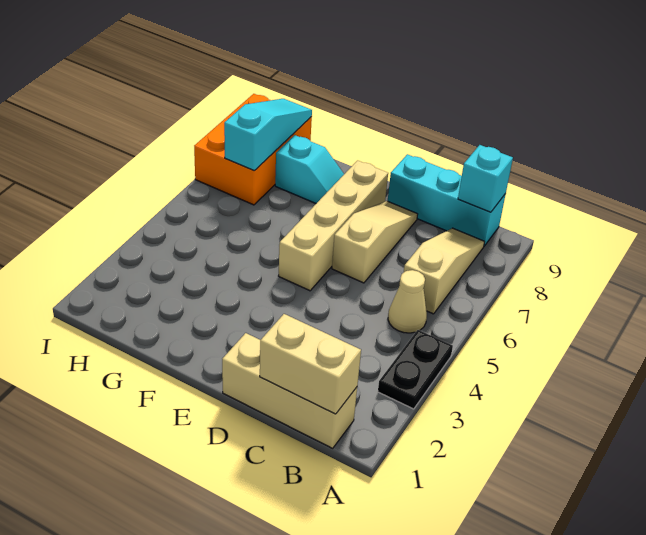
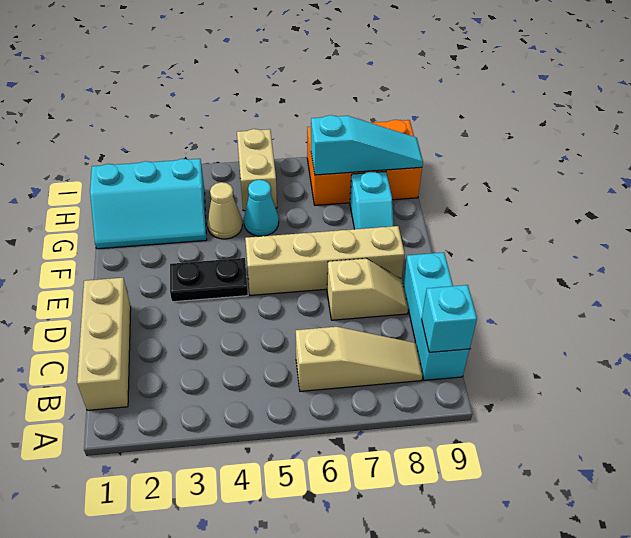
black plate A3:A4 level 1 -> black plate E3:E4 level 1
tan brick B1:C1 level 2 -> tan brick H5:I5 level 1
tan cone B5 level 1 -> tan cone G4 level 1
tan slope D6:D8 level 1 top 6 -> tan slope D7:D8 level 1 top 7
none -> cyan slope G1:H3 level 1 top H
none -> cyan cone G5 level 1

